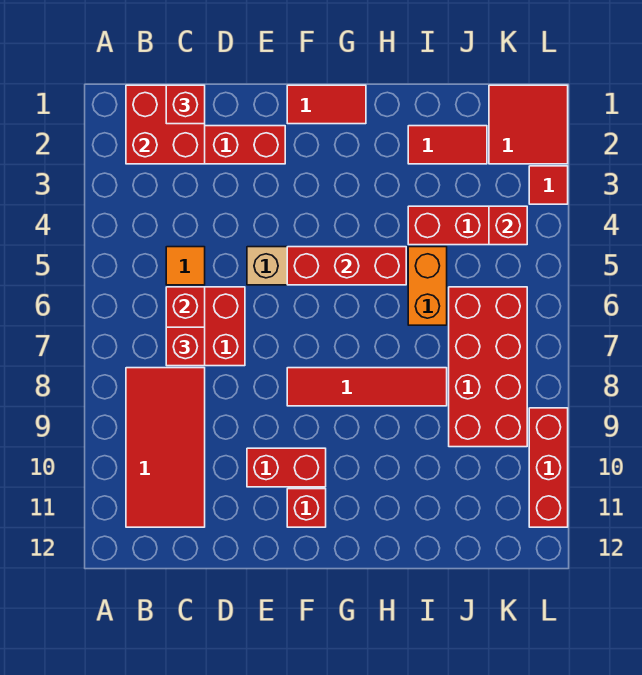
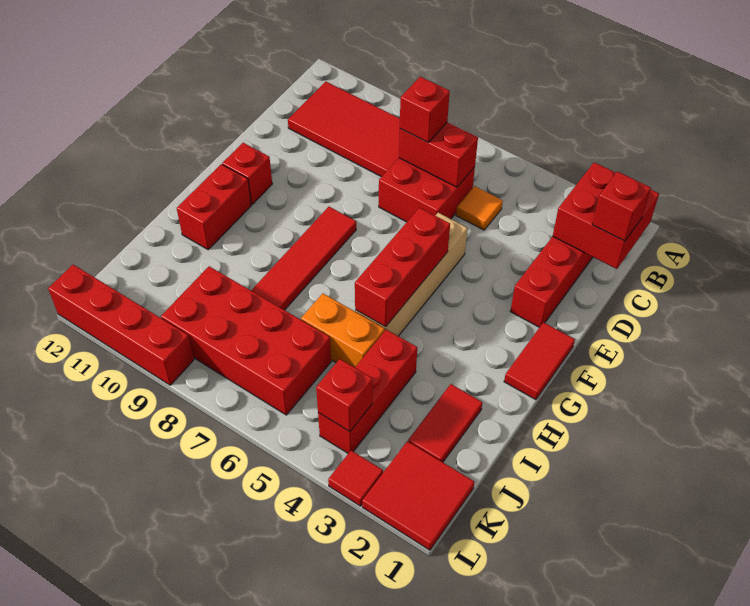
red brick E10:F10 level 1 -> red brick G11:H11 level 1
red brick L9:L11 level 1 -> red brick L9:L12 level 1

